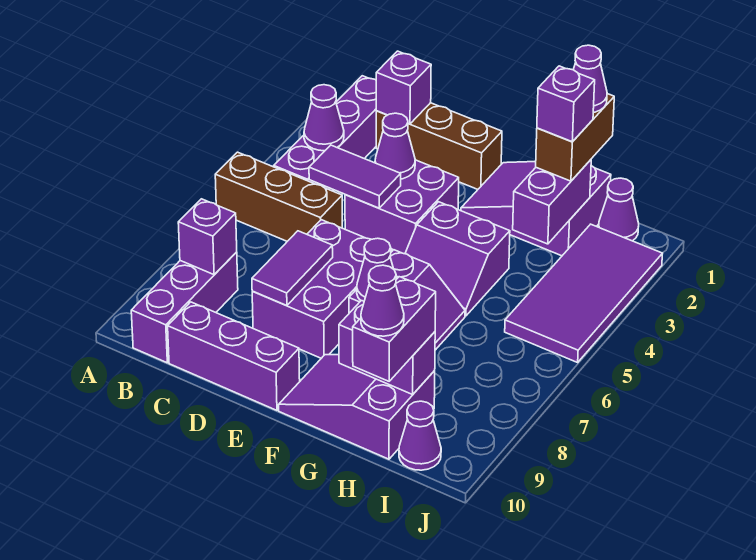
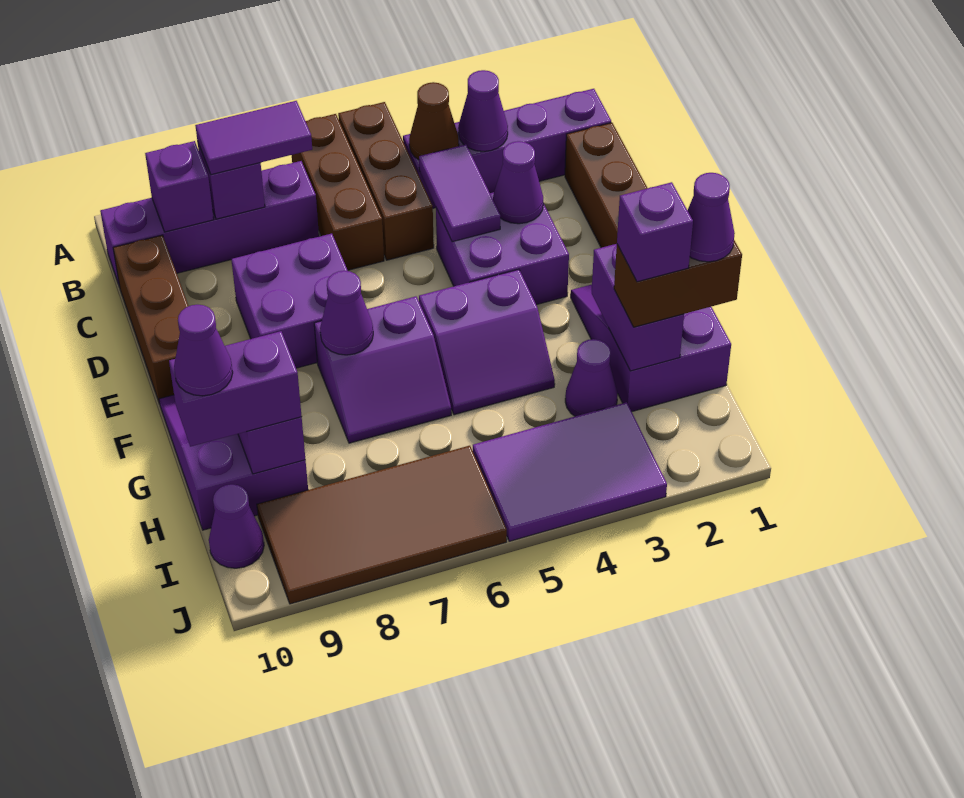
none -> brown brick A6:C6 level 1
none -> brown cone B4 level 2
purple brick B8:B10 level 1 -> purple brick B7:B10 level 1
purple brick C1 level 2 -> purple brick B9 level 2
purple brick C10:E10 level 1 -> brown brick C10:E10 level 1
purple brick D6:E8 level 1 -> purple brick D7:E8 level 1
purple tile D7:D8 level 2 -> purple tile B7:B8 level 3
purple slope F4:G5 level 1 top 4 -> purple slope F4:G5 level 1 top F
purple brick H2:H3 level 2 -> purple brick G2:H2 level 2
purple cone I1 level 1 -> purple cone H3 level 1
purple tile I2:J5 level 1 -> purple tile I3:J5 level 1
none -> brown tile I6:J9 level 1

